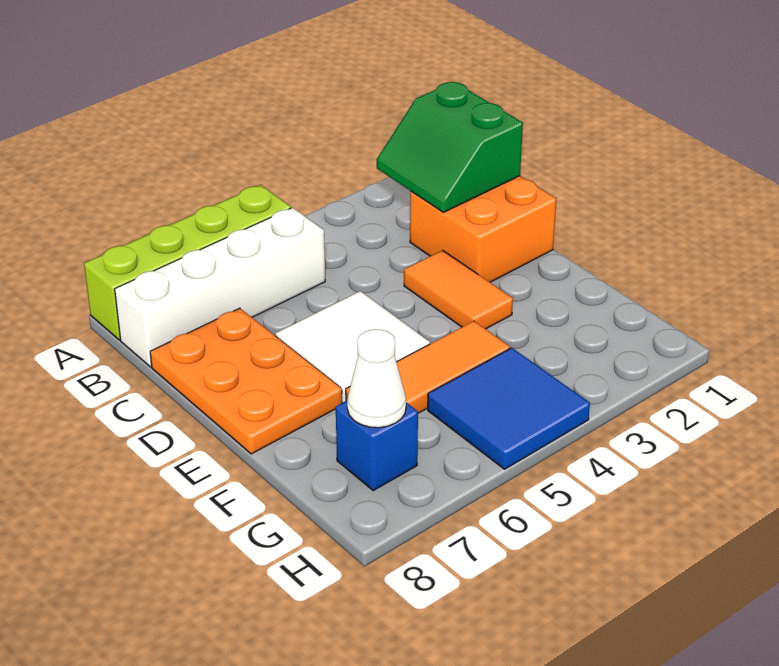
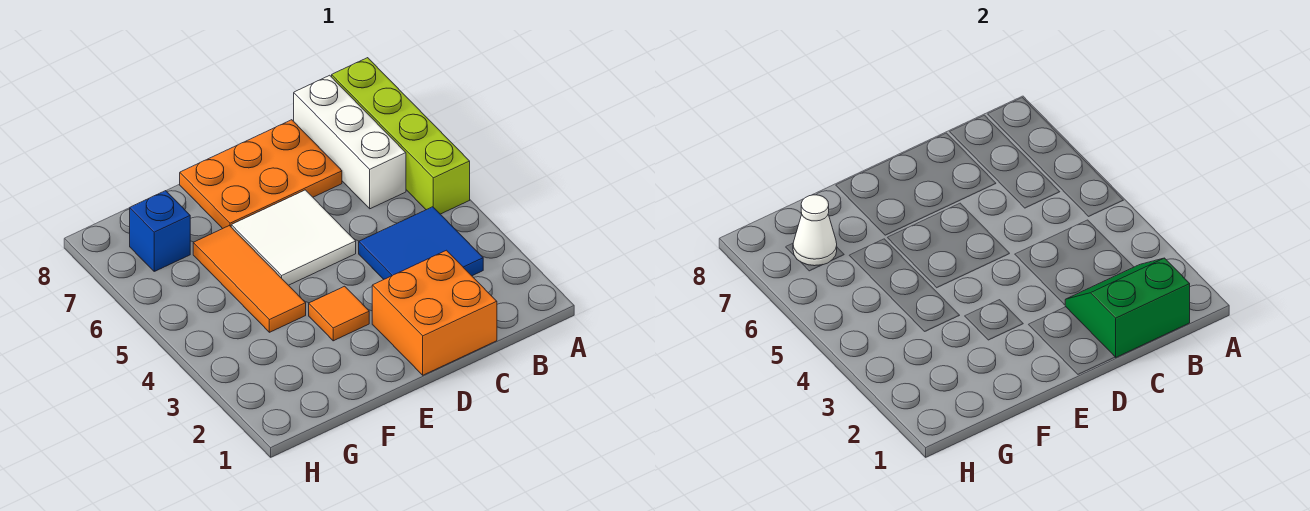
white brick B5:B8 level 1 -> white brick B6:B8 level 1
orange tile D3:E3 level 1 -> orange tile E3 level 1
blue tile G4:H5 level 1 -> blue tile B3:C4 level 1

